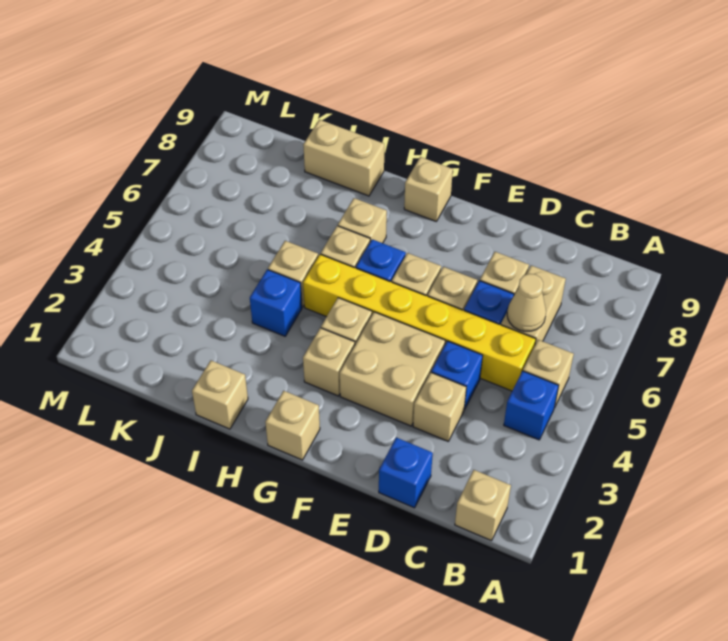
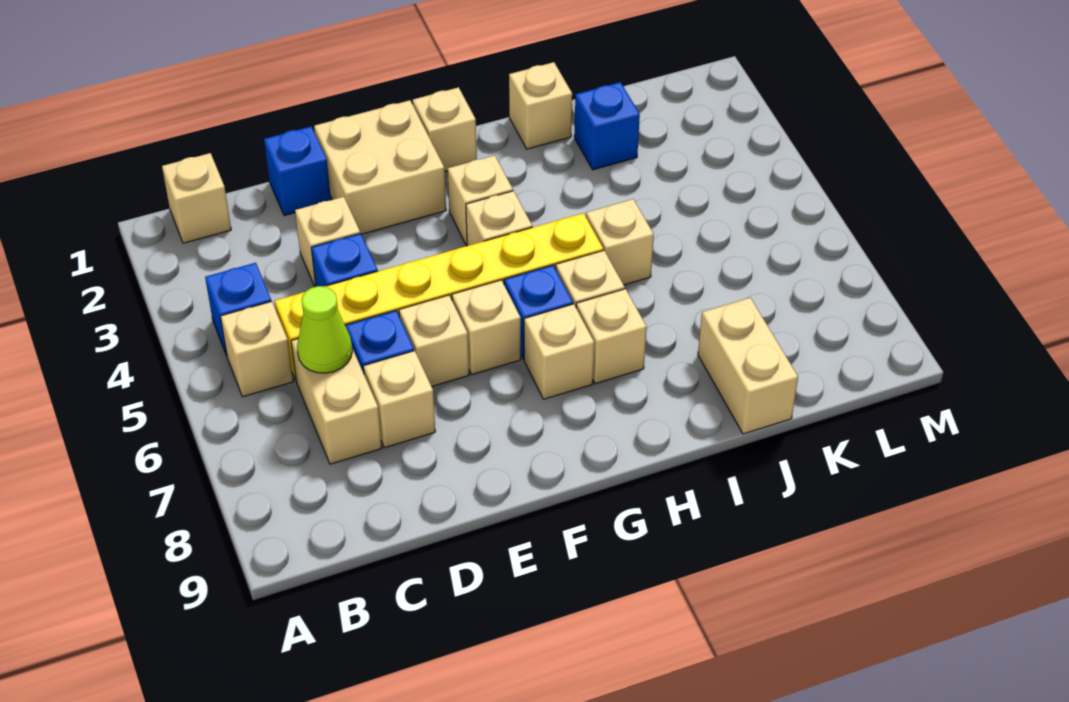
tan cone C6 level 2 -> lime cone C6 level 2
tan brick E3:F4 level 1 -> tan brick E1:F2 level 1
tan brick G9 level 1 -> tan brick G7 level 1
blue brick I4 level 1 -> blue brick J2 level 1
tan brick I9:J9 level 1 -> tan brick J8:J9 level 1

